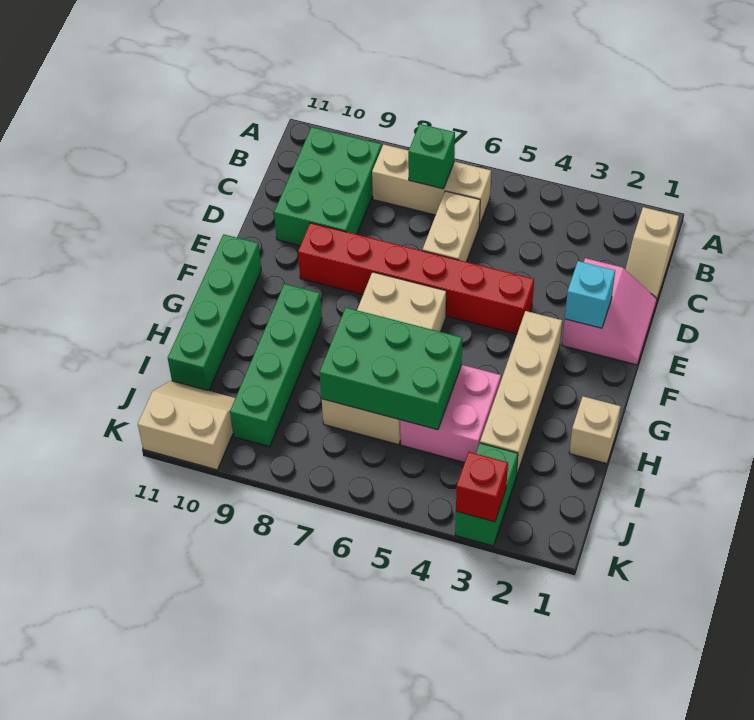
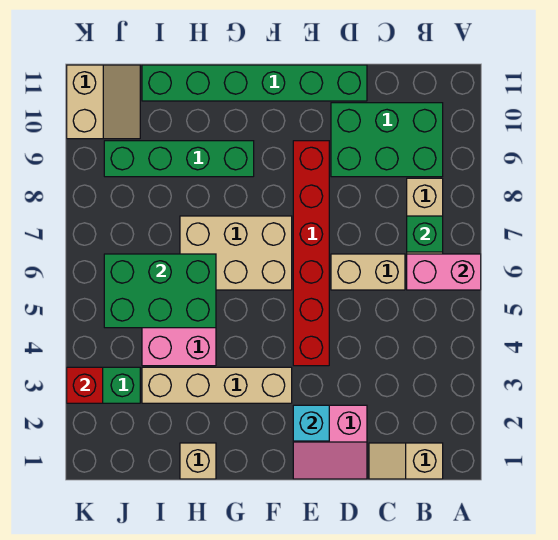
none -> pink brick A6:B6 level 2
tan brick F6:I7 level 1 -> tan brick F6:H7 level 1
green brick F11:I11 level 1 -> green brick D11:I11 level 1
green brick H5:I7 level 2 -> green brick H5:J6 level 2

